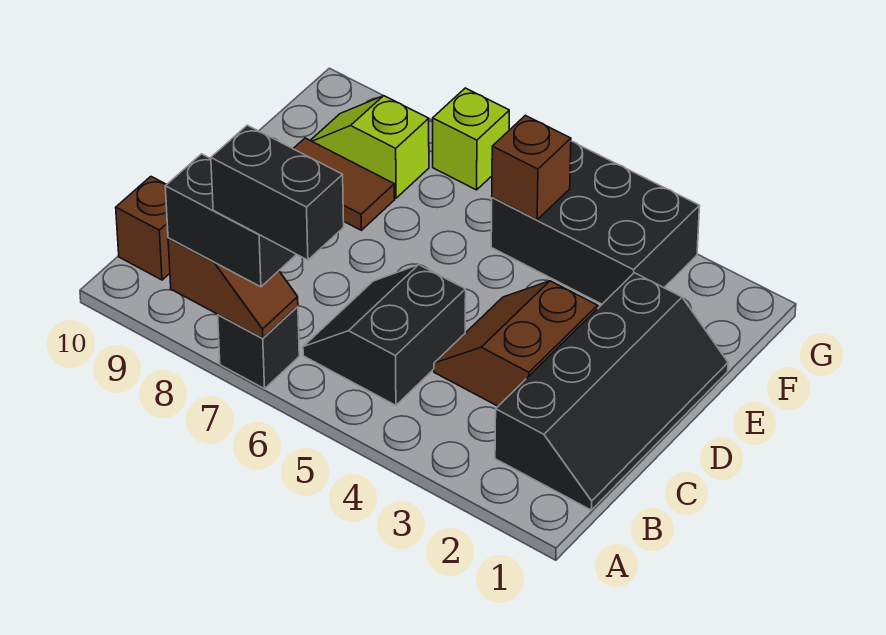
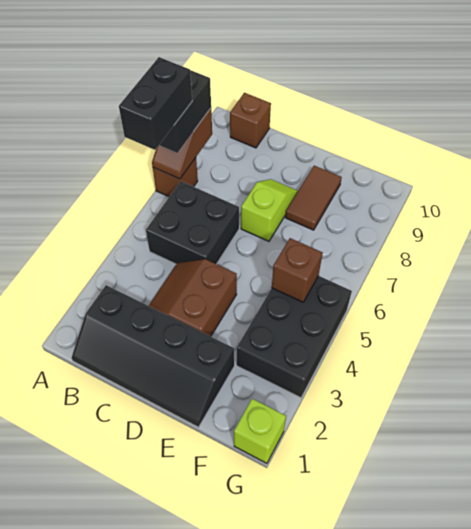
black brick A7 level 1 -> brown brick A7 level 1
black slope B5:C6 level 1 top 5 -> black brick B5:C6 level 1
brown slope C3:D4 level 1 top 3 -> brown slope C3:D4 level 1 top D
lime slope F8:F9 level 1 top 8 -> lime slope D7:D8 level 1 top 7
lime brick G7 level 1 -> lime brick G1 level 1

